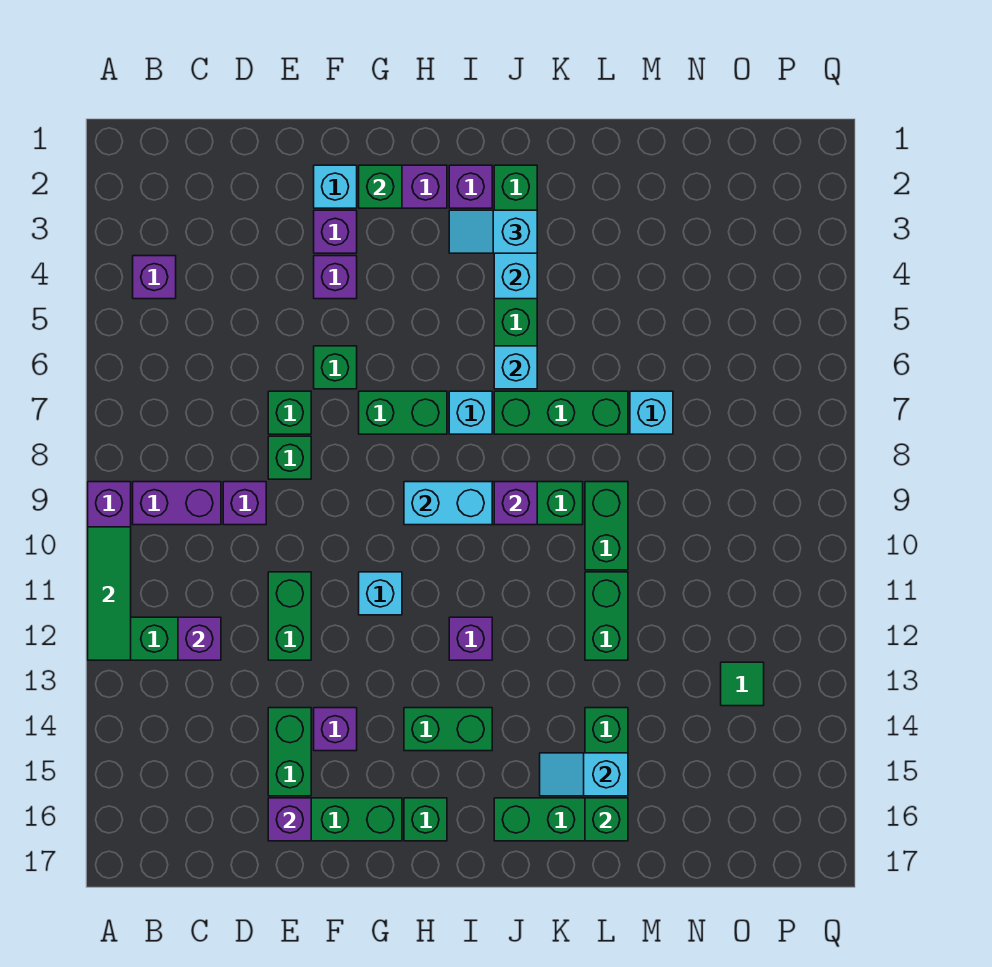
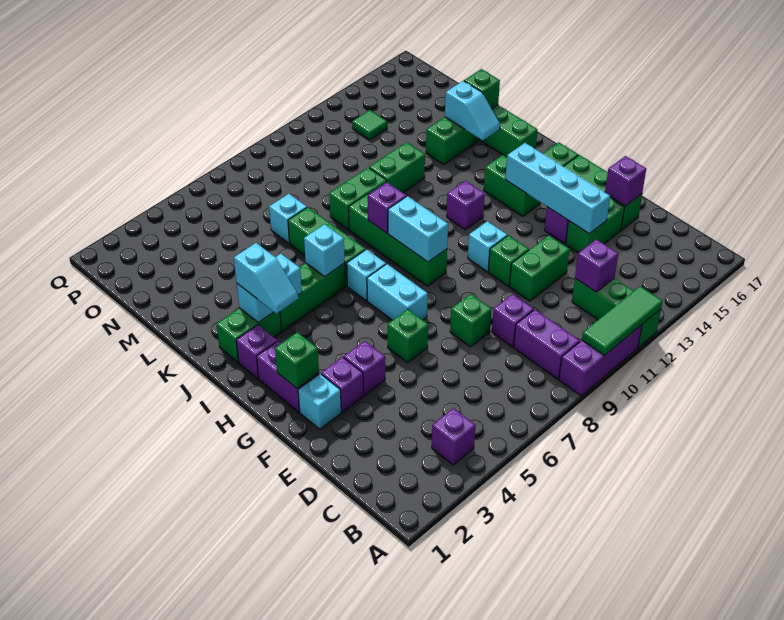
green brick E7 level 1 -> green brick F11 level 1
none -> cyan brick E14:H14 level 2
green brick G7:H7 level 1 -> cyan brick G7:H7 level 1

